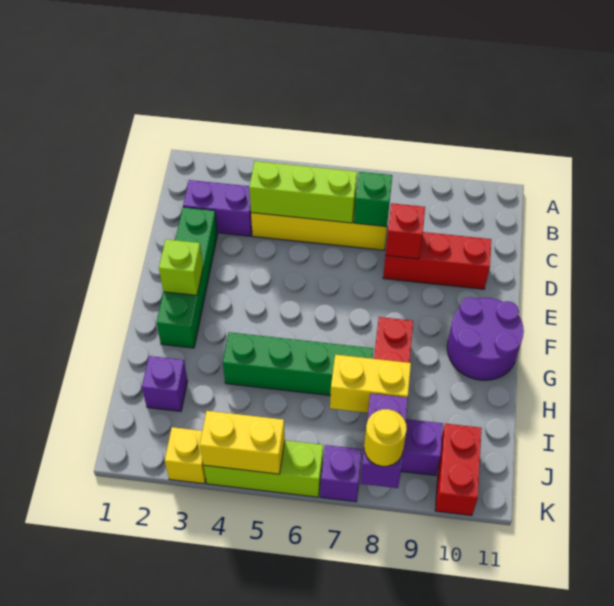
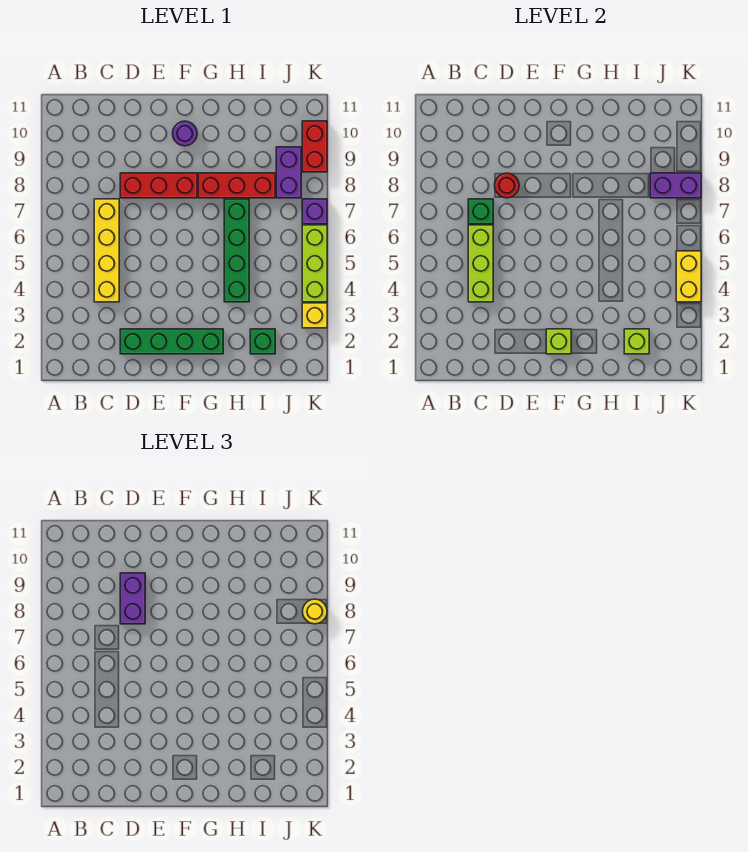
purple brick C2:C3 level 1 -> purple brick D8:D9 level 3
red brick D8:D10 level 1 -> red brick D8:F8 level 1
red brick D8 level 2 -> red round brick D8 level 2
purple round brick F10:G11 level 1 -> purple round brick F10 level 1
purple brick I2 level 1 -> green brick I2 level 1
none -> lime brick I2 level 2
yellow brick I7:I8 level 2 -> none
red brick J10:K10 level 1 -> red brick K9:K10 level 1

